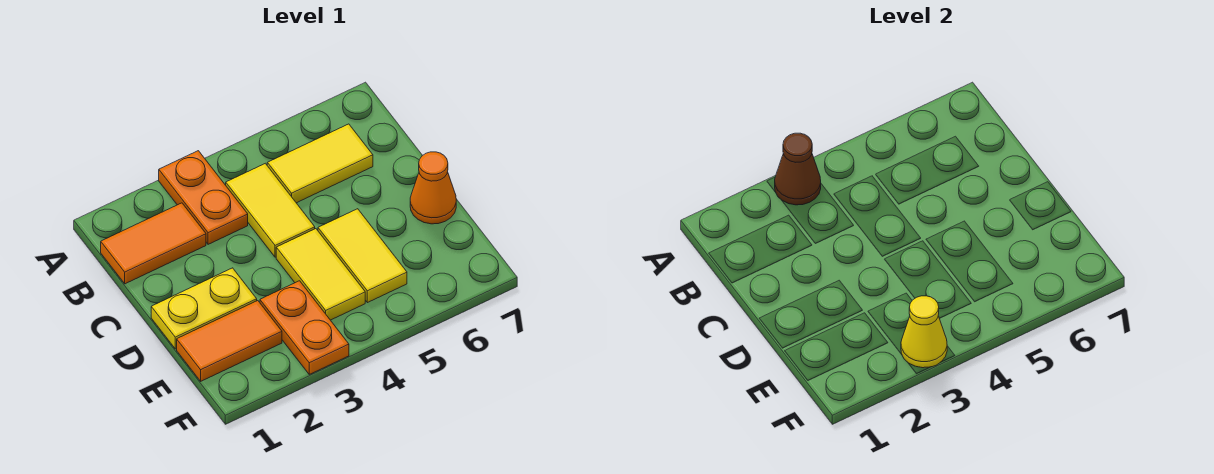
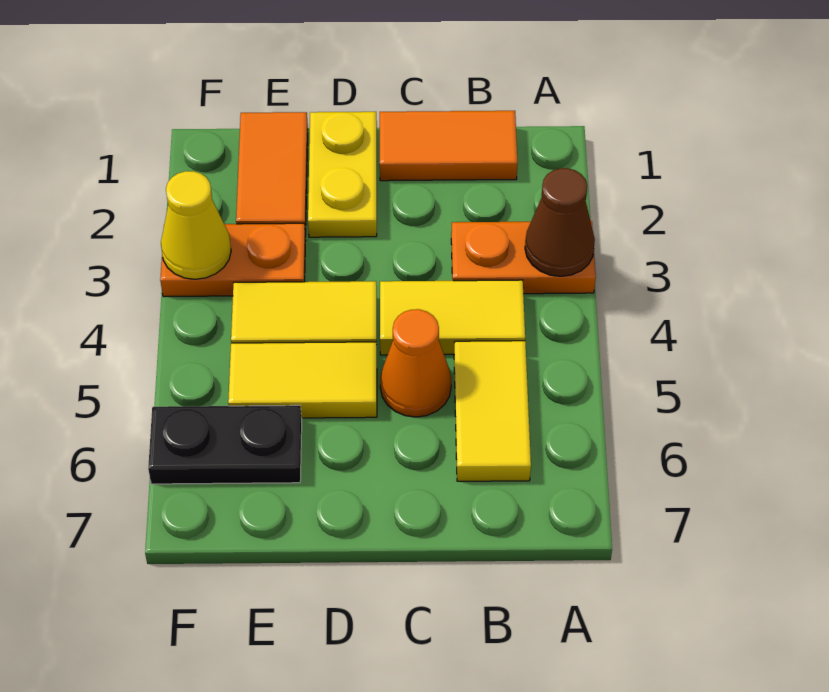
orange tile B1:B2 level 1 -> orange tile B1:C1 level 1
orange cone D7 level 1 -> orange cone C5 level 1
none -> black plate E6:F6 level 1

